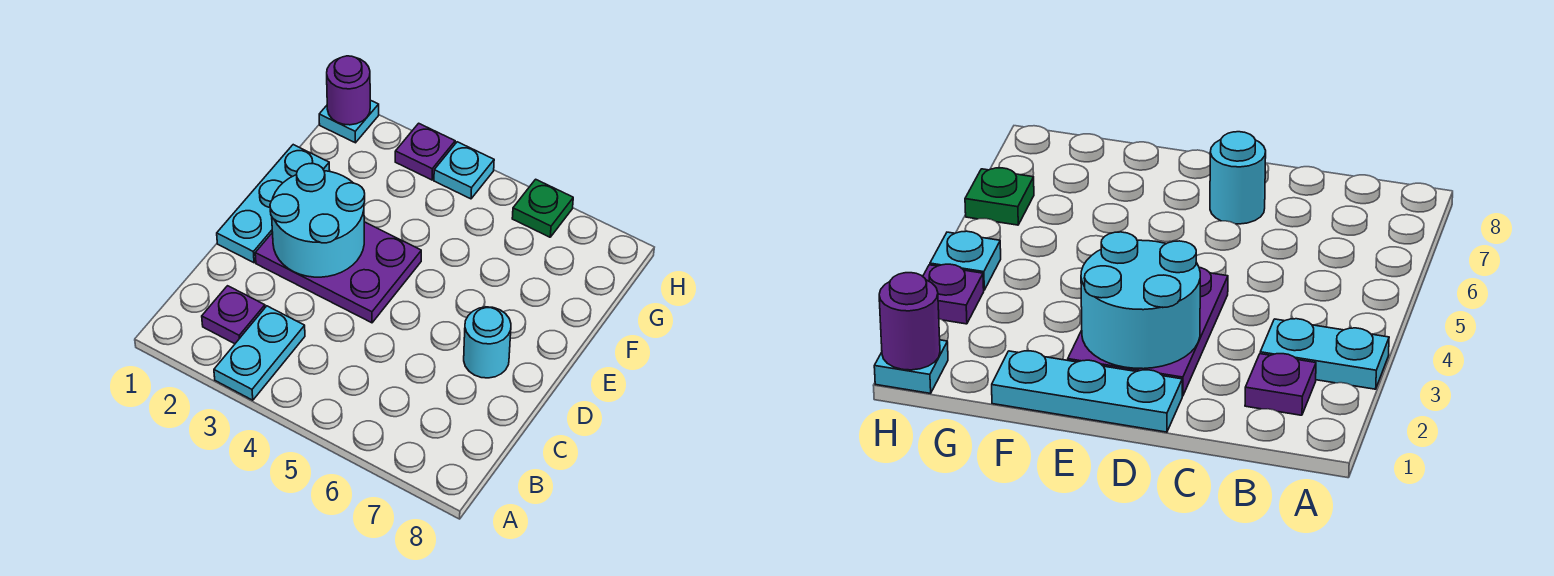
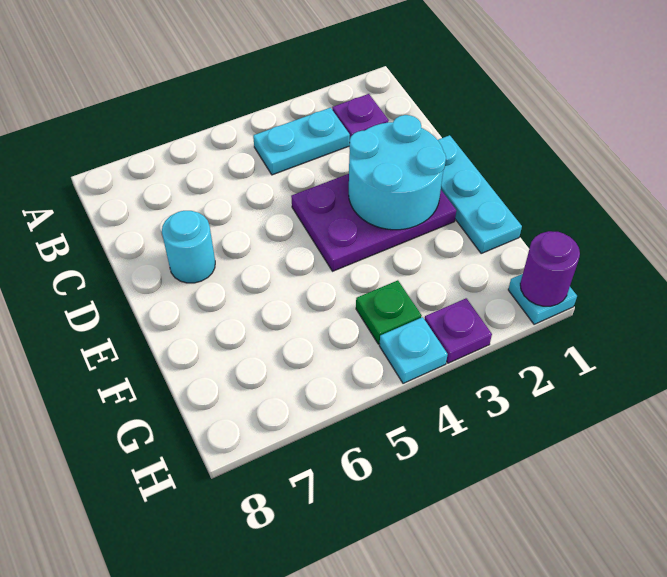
cyan plate A3:B3 level 1 -> cyan plate B3:B4 level 1
green plate H6 level 1 -> green plate G4 level 1

